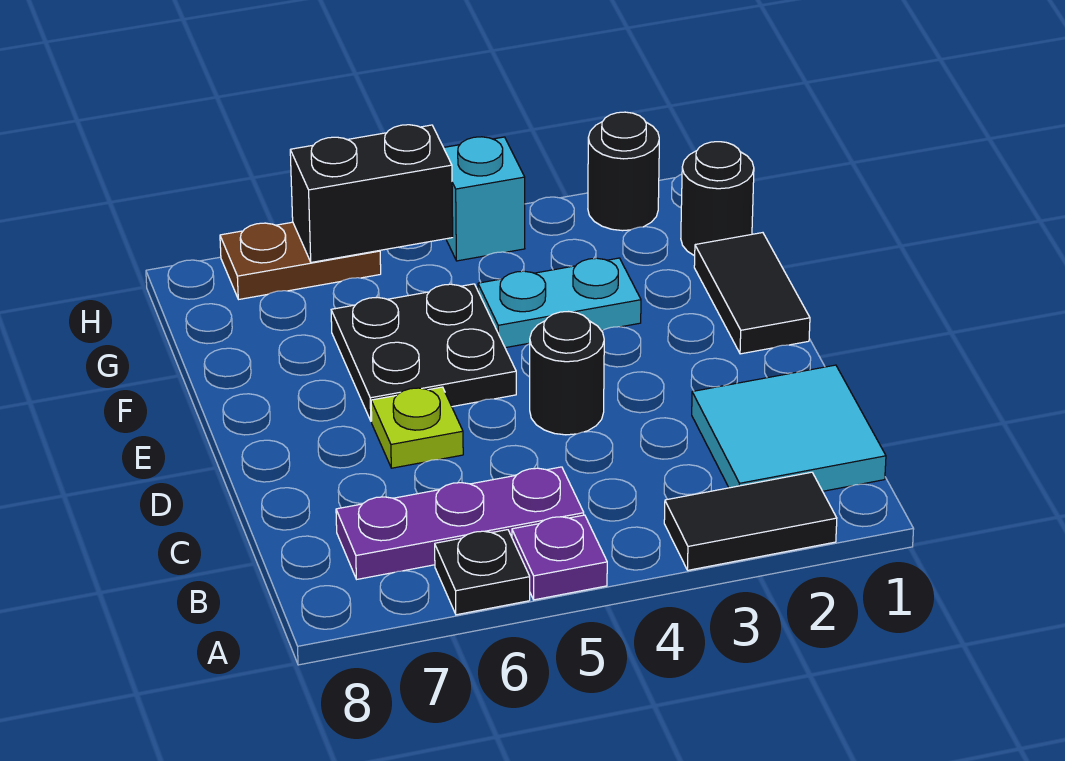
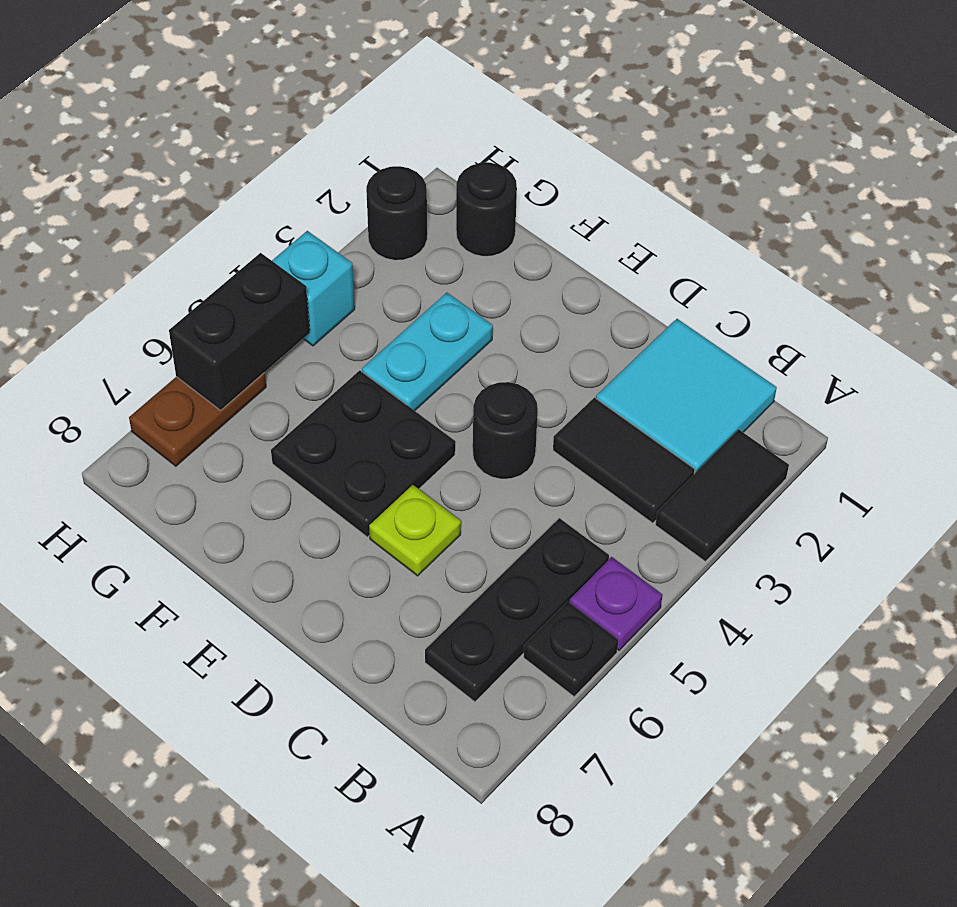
purple plate B5:B7 level 1 -> black plate B5:B7 level 1
black tile E1:F1 level 1 -> black tile B3:C3 level 1

